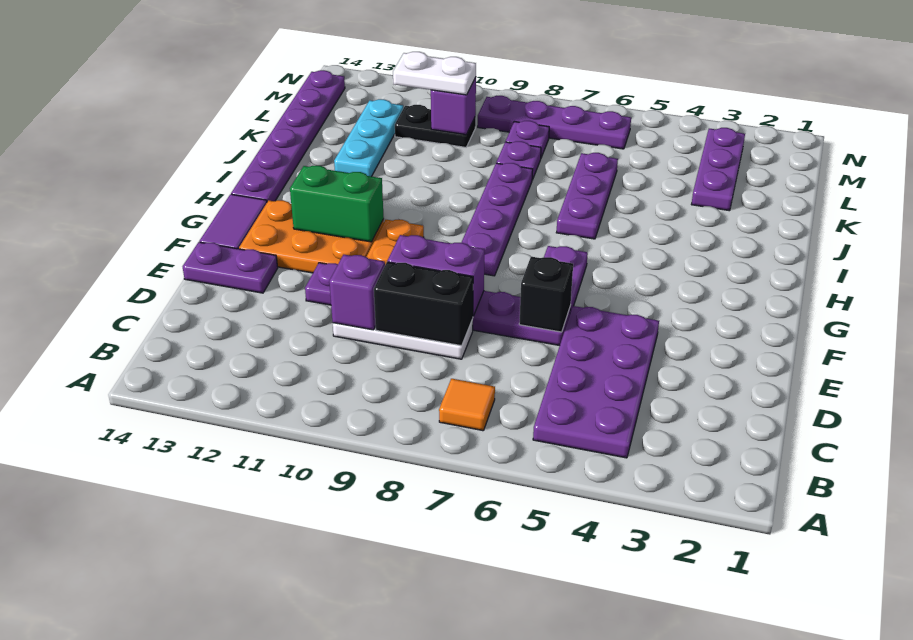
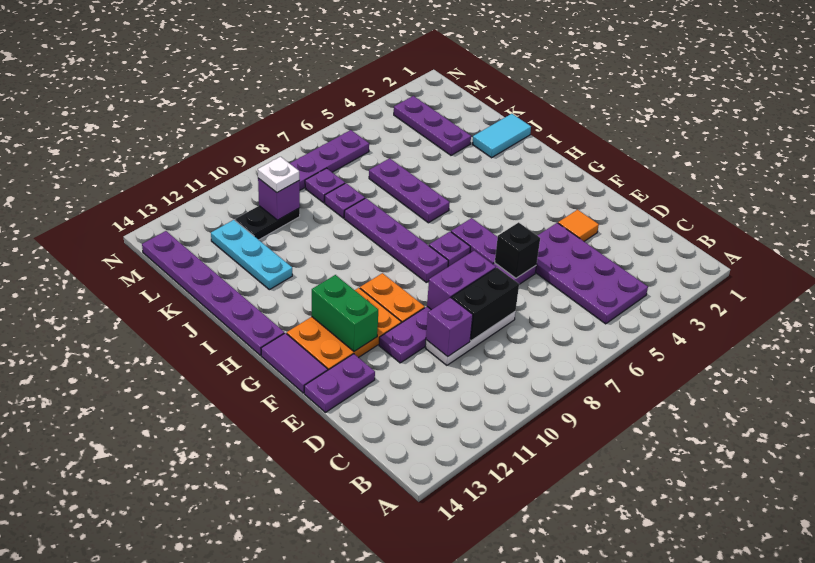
orange tile B7 level 1 -> orange tile E3 level 1
none -> purple plate G7 level 1
green brick G11:G12 level 2 -> green brick F12:G12 level 2
none -> cyan tile J1:J2 level 1
white plate L10:L11 level 3 -> white plate L10 level 3

